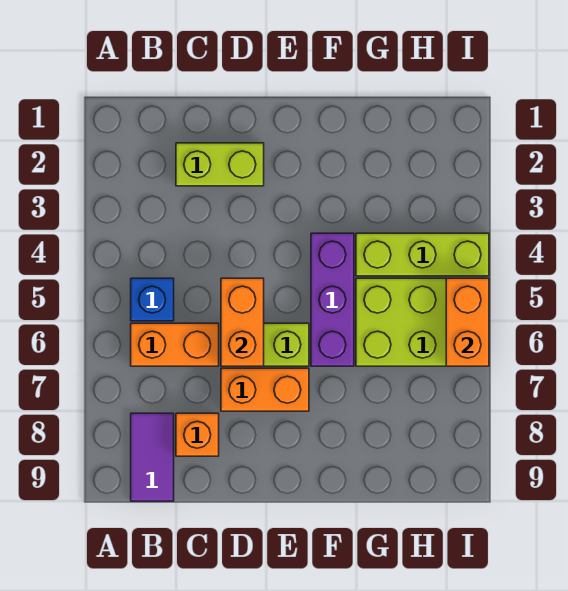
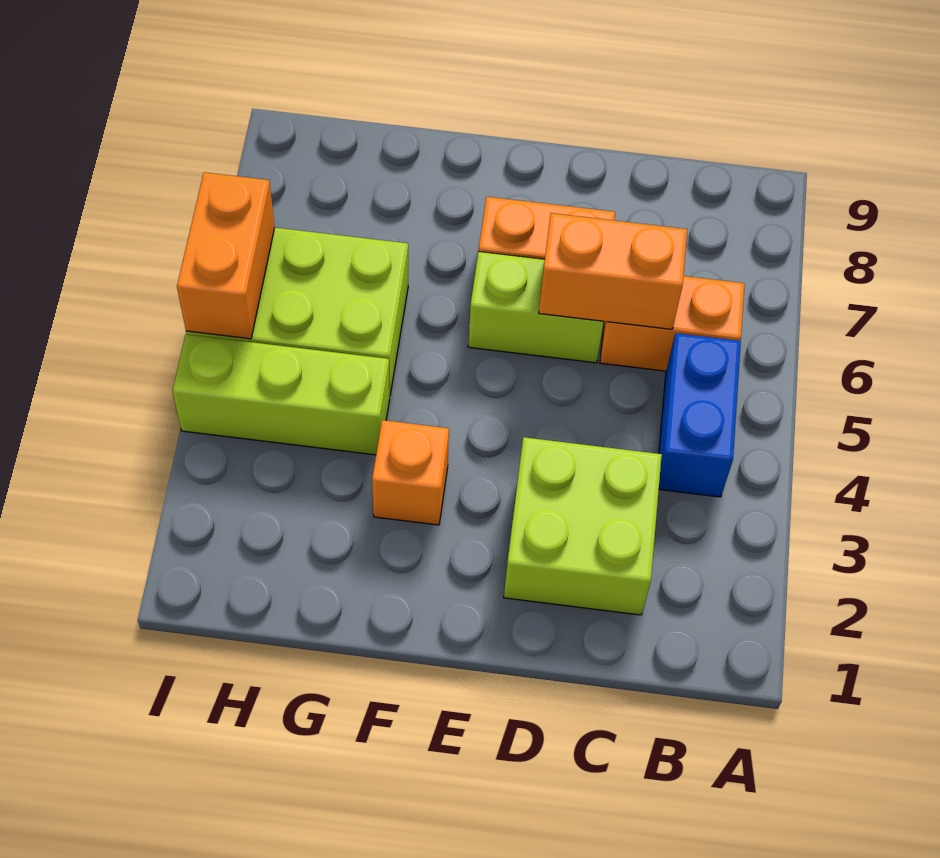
blue brick B5 level 1 -> blue brick B4:B5 level 1
purple tile B8:B9 level 1 -> none
lime brick C2:D2 level 1 -> lime brick C2:D3 level 1
orange brick C8 level 1 -> orange brick F3 level 1
orange brick D5:D6 level 2 -> orange brick C6:D6 level 2
purple brick F4:F6 level 1 -> none

